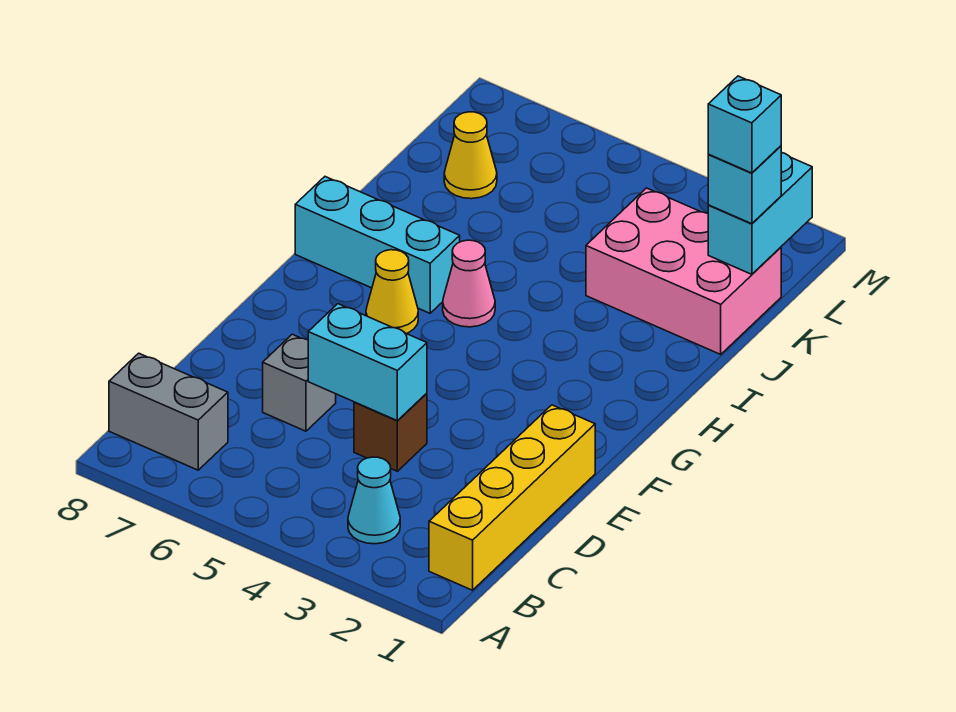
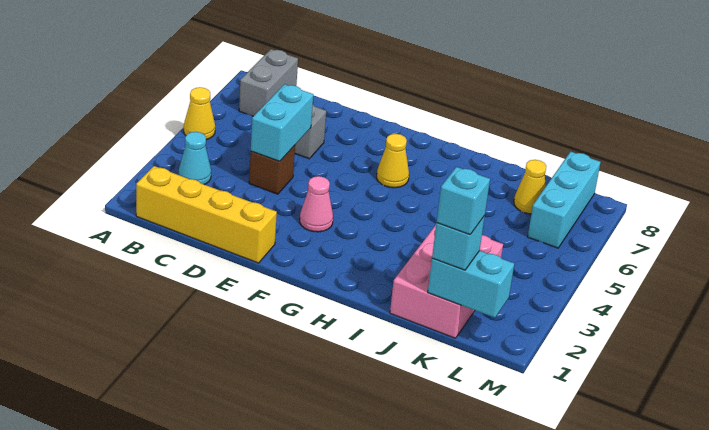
none -> yellow cone A5 level 1
pink cone H5 level 1 -> pink cone F3 level 1
cyan brick H6:H8 level 1 -> cyan brick L6:L8 level 1

